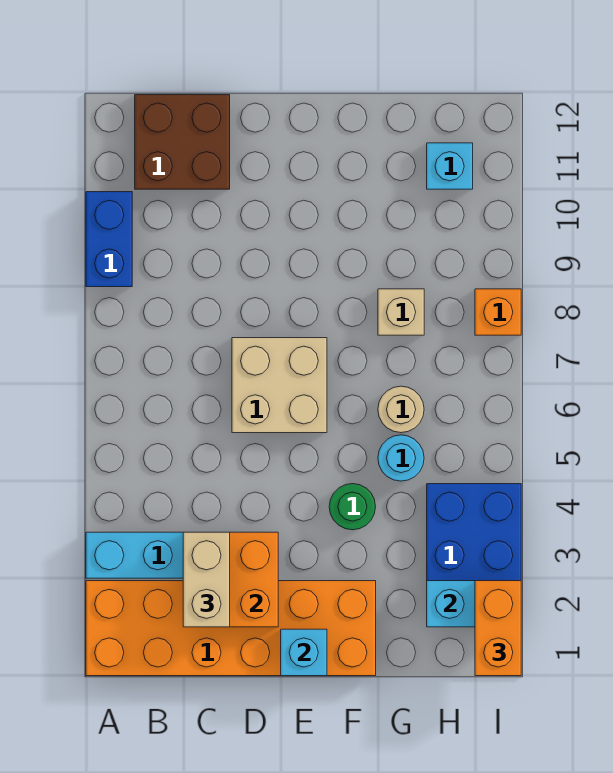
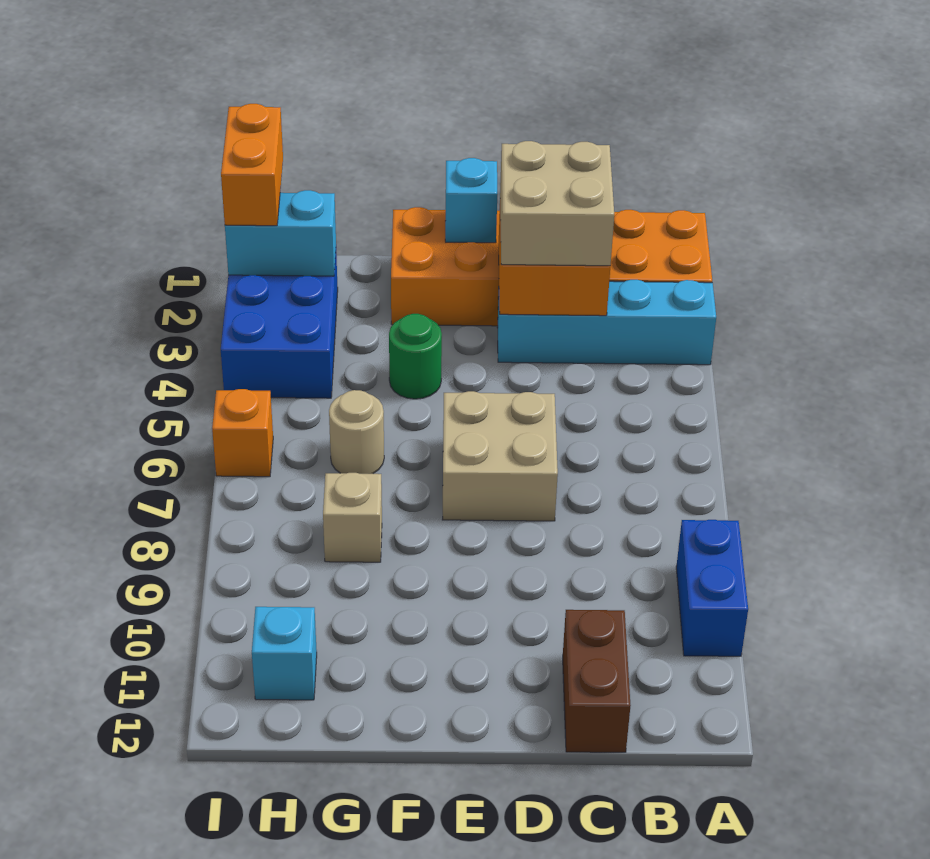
brown brick B11:C12 level 1 -> brown brick C11:C12 level 1
tan brick C2:C3 level 3 -> tan brick C2:D3 level 3
cyan round brick G5 level 1 -> none
orange brick I8 level 1 -> orange brick I6 level 1

